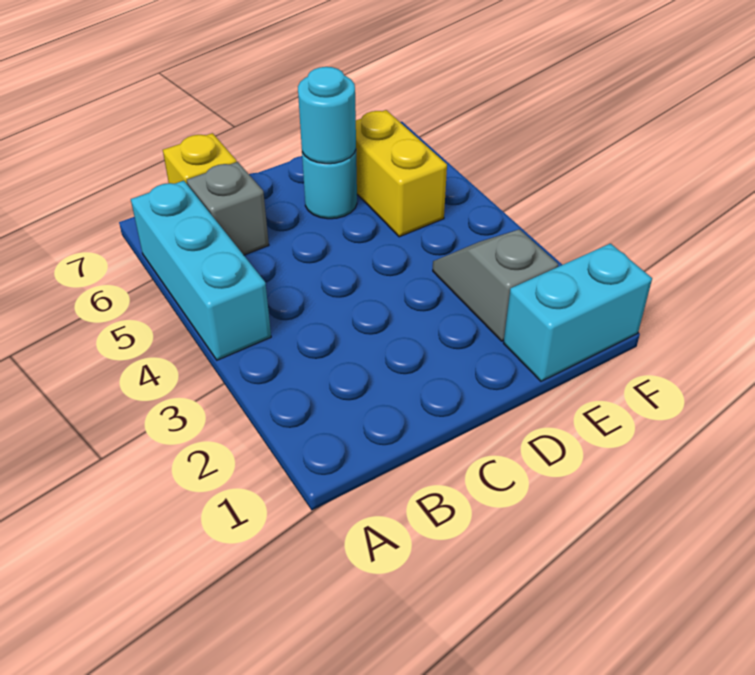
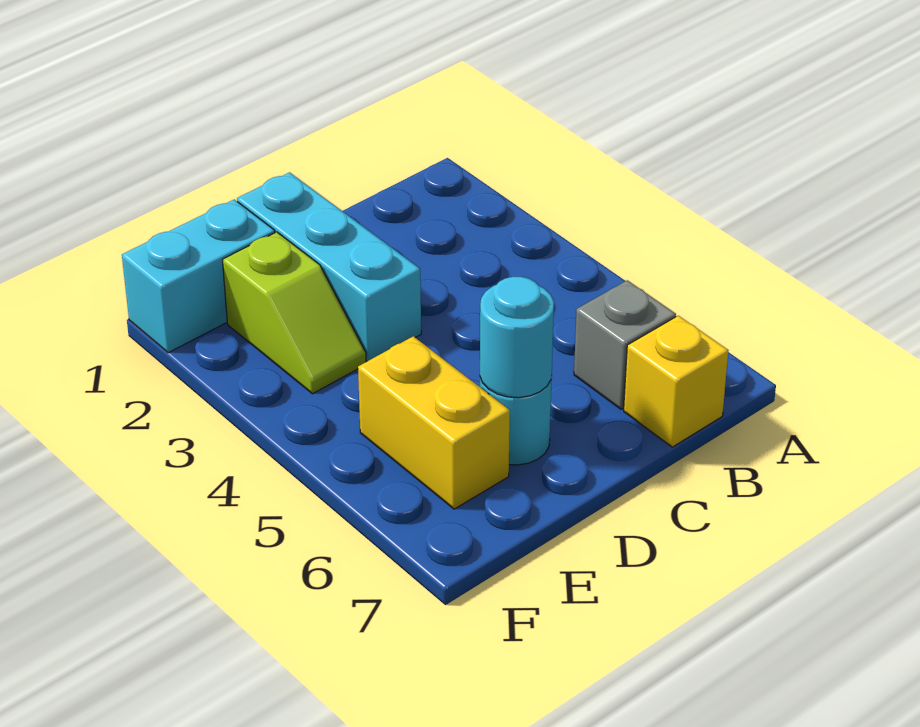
cyan brick A4:A6 level 1 -> cyan brick D1:D3 level 1
grey slope E2:E3 level 1 top 2 -> lime slope E2:E3 level 1 top 2

